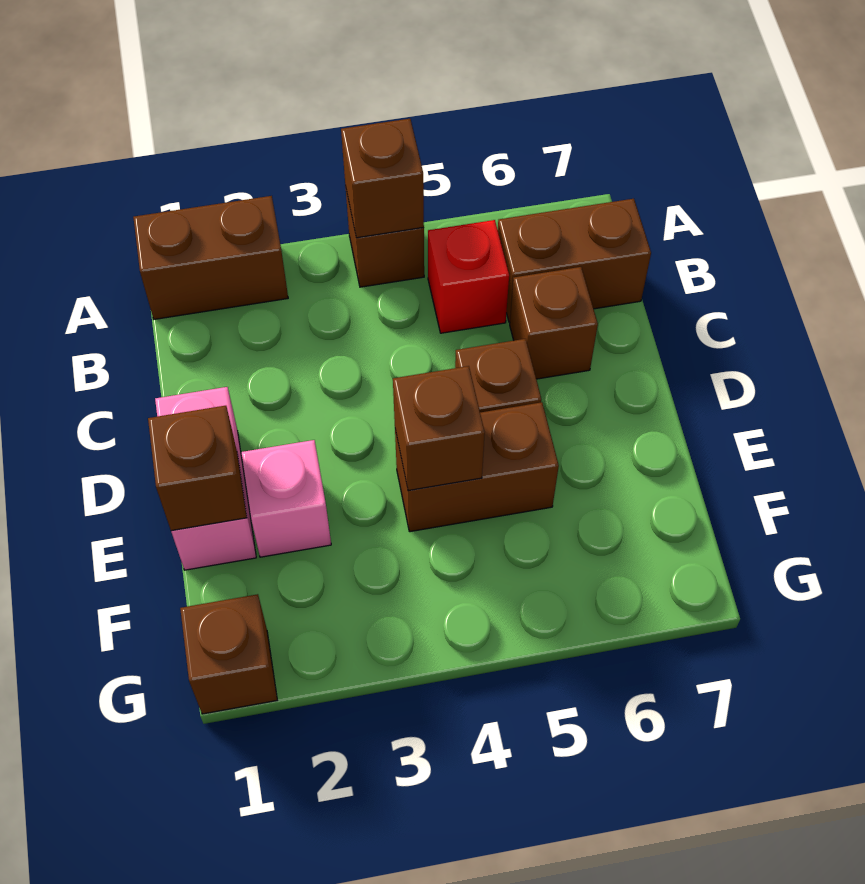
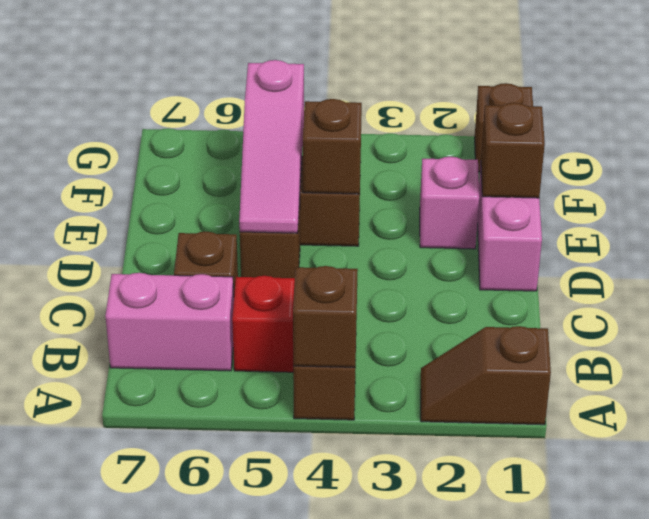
brown brick A1:A2 level 1 -> brown slope A1:A2 level 1 top 1
brown brick B6:B7 level 1 -> pink brick B6:B7 level 1
none -> pink slope D5:F5 level 2 top F

